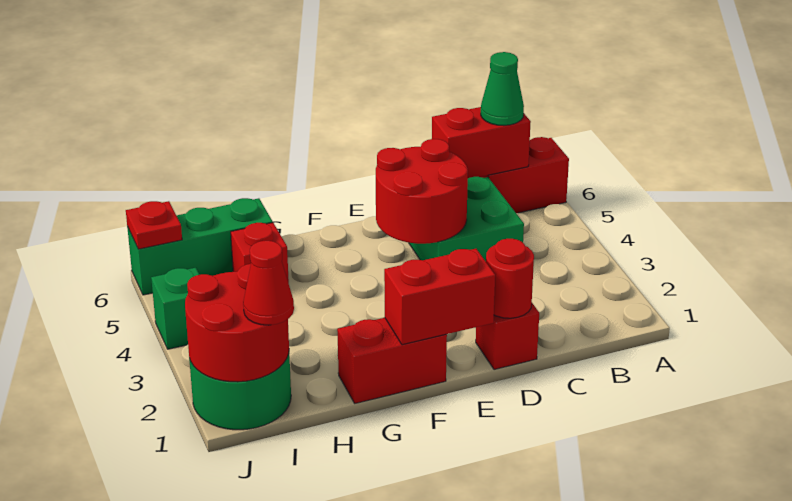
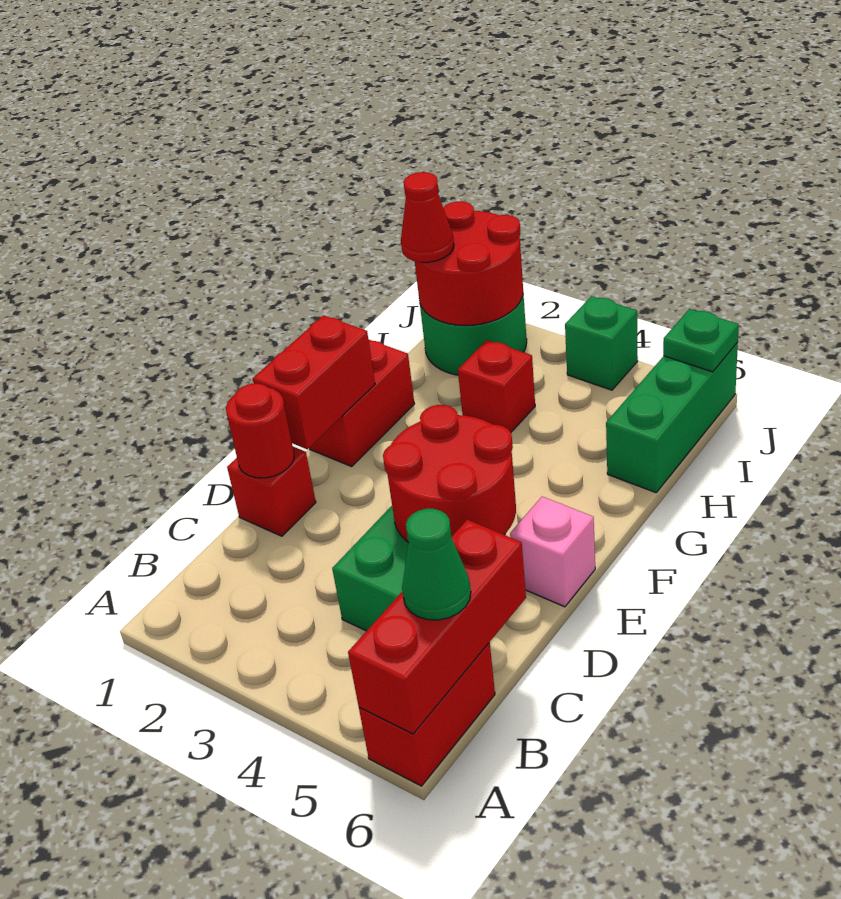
red brick B6:C6 level 2 -> red brick A6:C6 level 2
none -> pink brick E6 level 1
red brick H5 level 1 -> red brick H3 level 1
red plate J6 level 2 -> green plate J6 level 2

